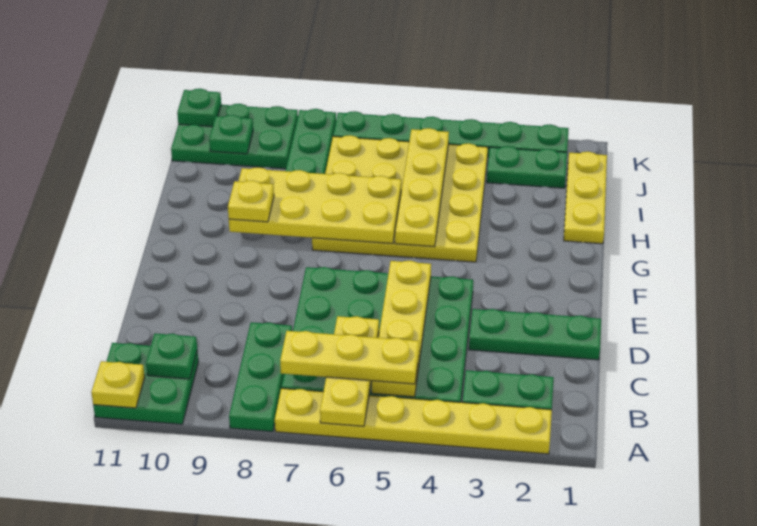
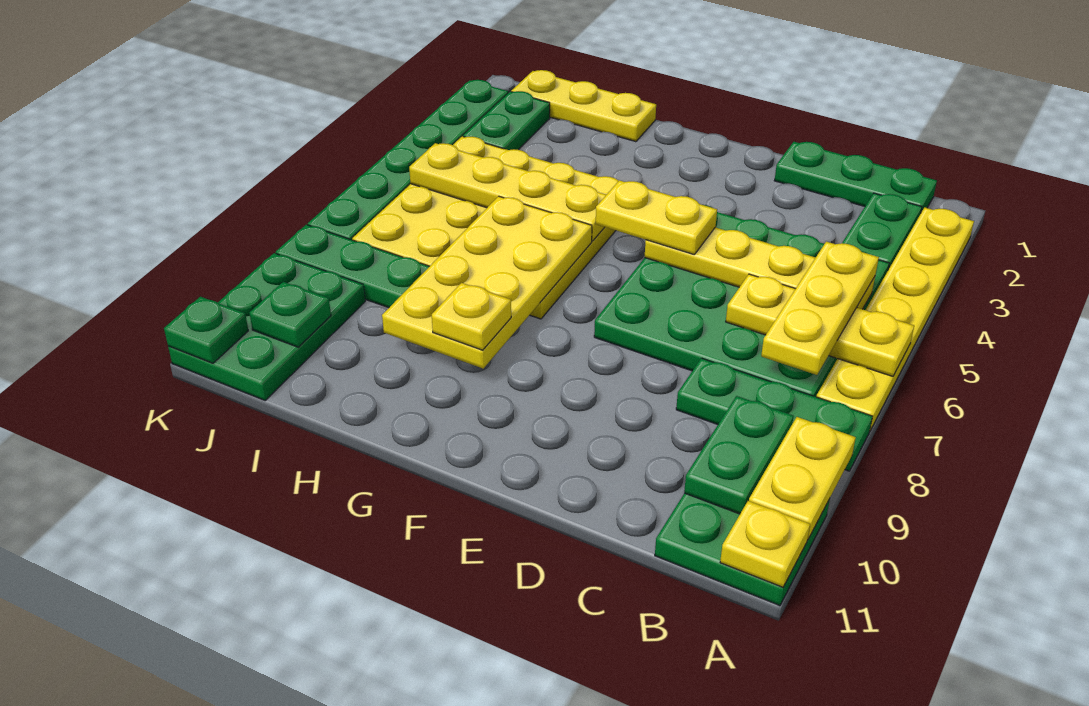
none -> yellow plate A9:A10 level 2
green plate B10 level 2 -> green plate B9:B10 level 2
green plate D1:D3 level 1 -> green plate B1:D1 level 1
none -> yellow plate E5:F5 level 3

